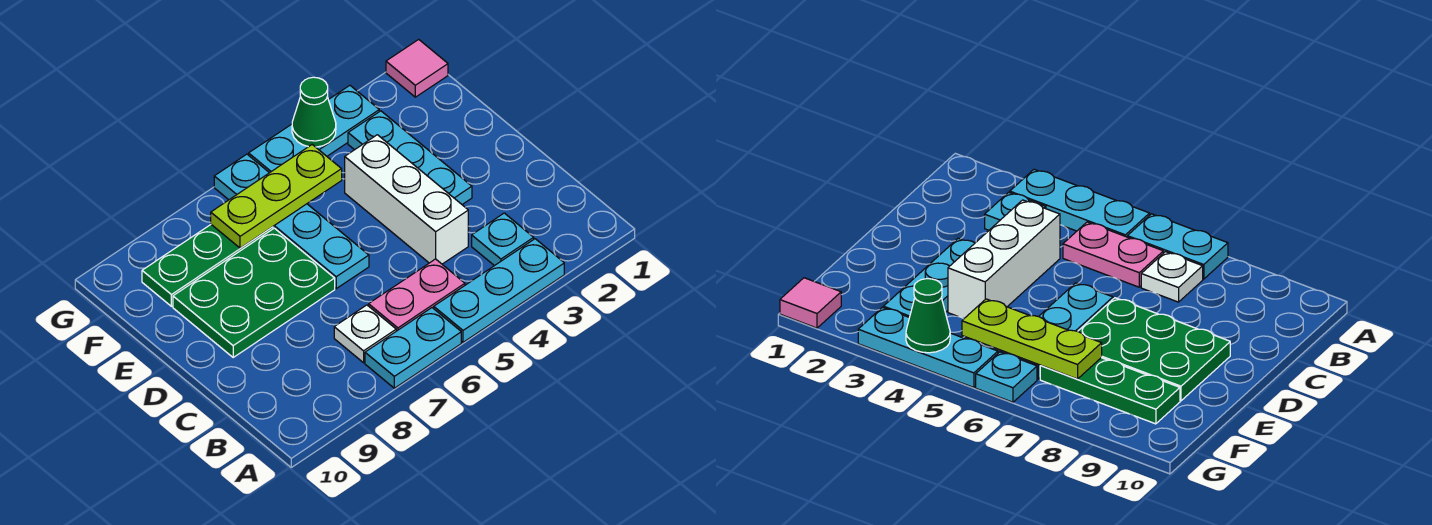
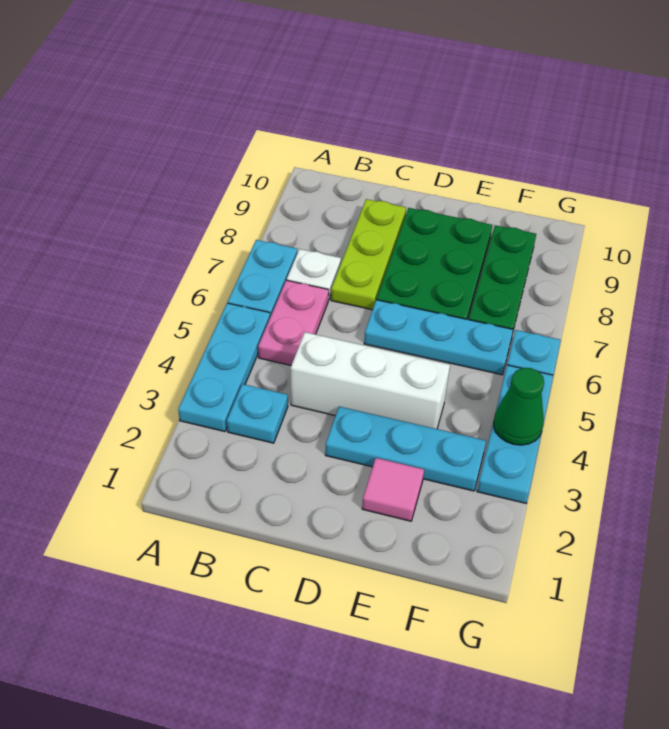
lime plate F5:F7 level 2 -> lime plate C7:C9 level 1
pink tile G1 level 1 -> pink tile E2 level 1

